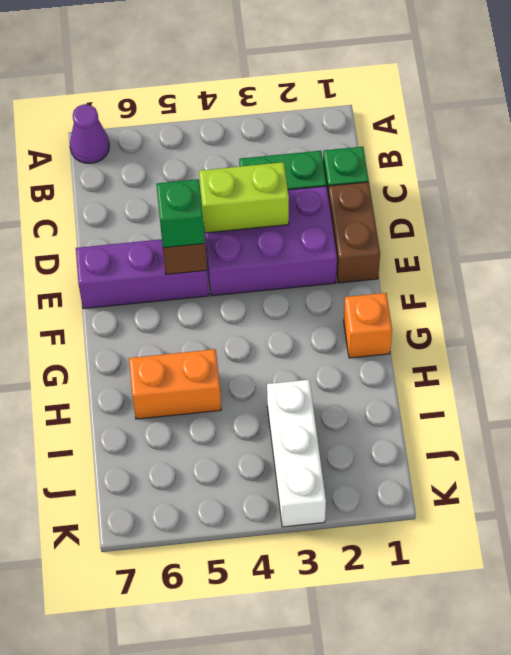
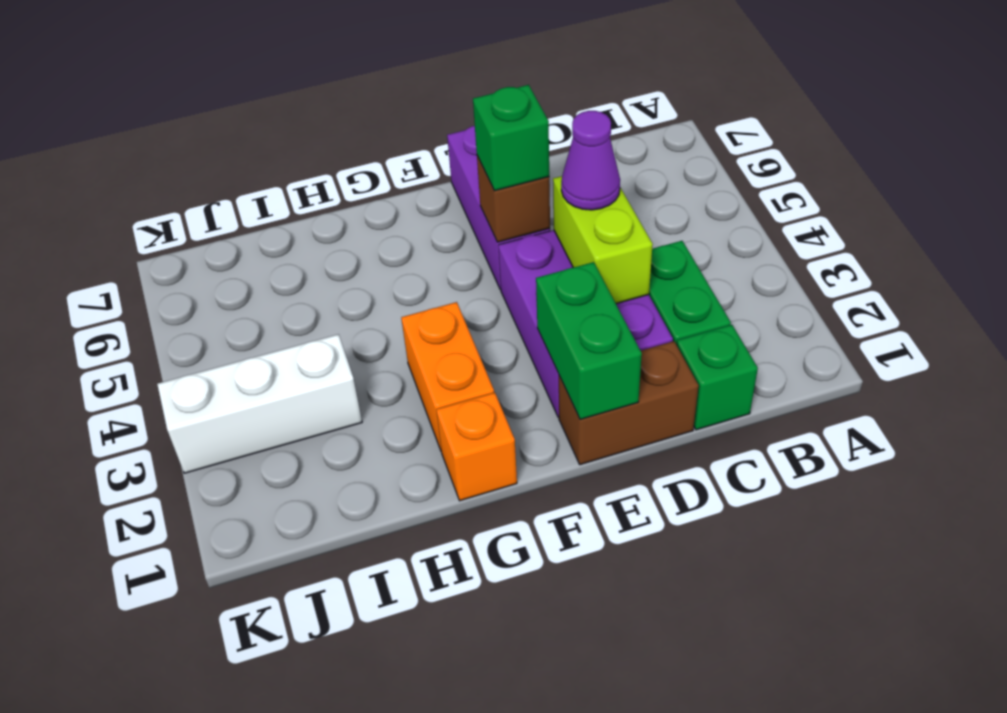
purple cone A7 level 1 -> purple cone D4 level 3
none -> green brick E1:E2 level 2
orange brick H5:H6 level 1 -> orange brick G2:G3 level 1

